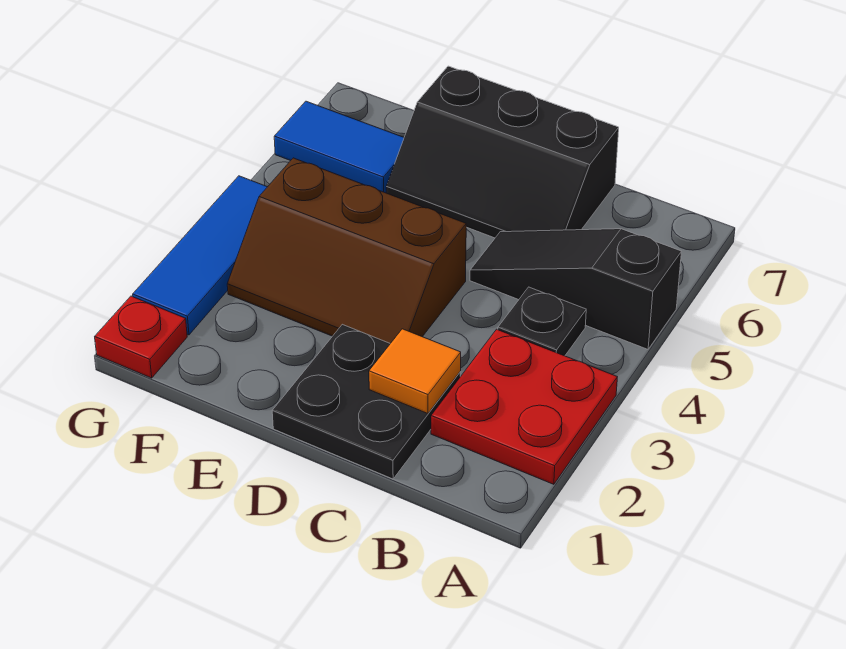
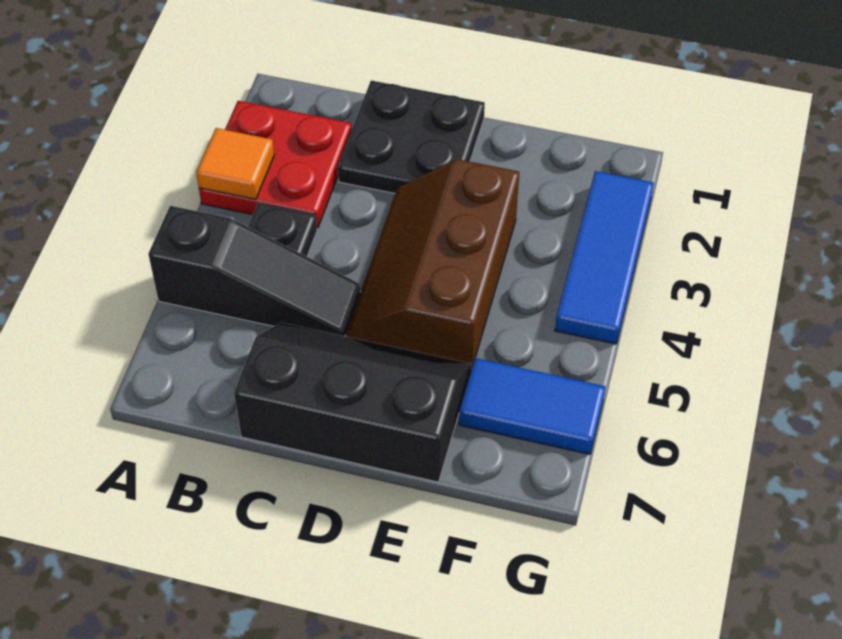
orange tile C2 level 2 -> orange tile A3 level 2
brown slope D3:F4 level 1 top 4 -> brown slope D3:E5 level 1 top E
red plate G1 level 1 -> none

